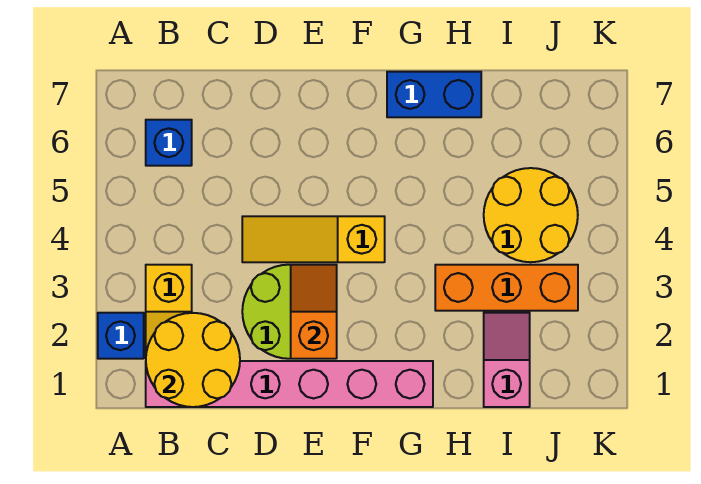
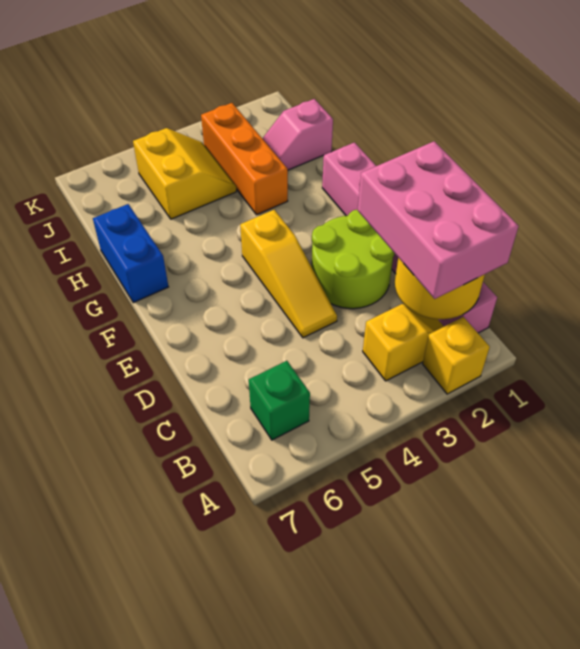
blue brick A2 level 1 -> yellow brick A2 level 1
none -> pink brick B1:D2 level 3
blue brick B6 level 1 -> green brick B6 level 1
orange slope E2:E3 level 2 top 2 -> none
yellow round brick I4:J5 level 1 -> yellow slope I4:J5 level 1 top 5

